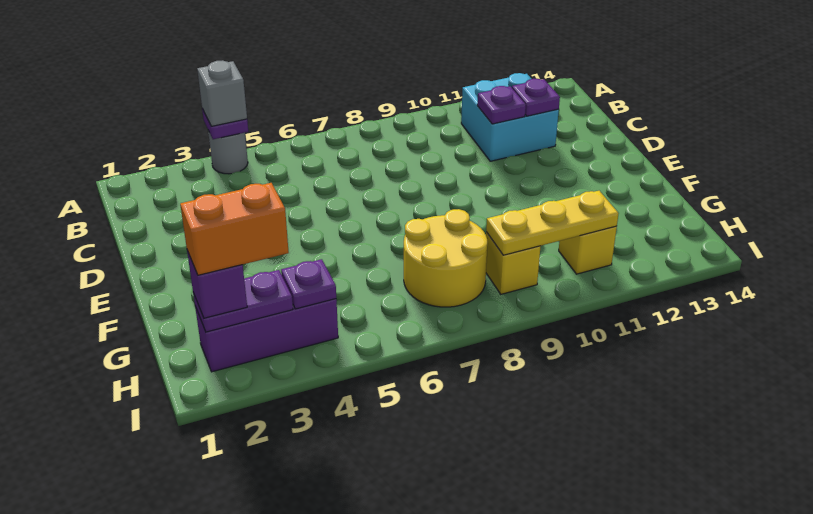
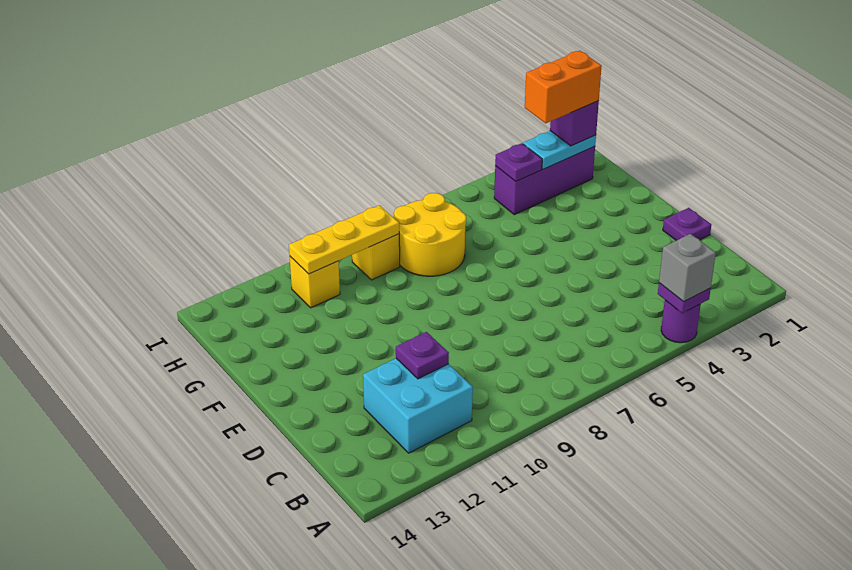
grey round brick A4 level 1 -> purple round brick A4 level 1
purple plate C12 level 2 -> purple plate D1 level 1
purple plate H2:H3 level 2 -> cyan plate H2:H3 level 2

